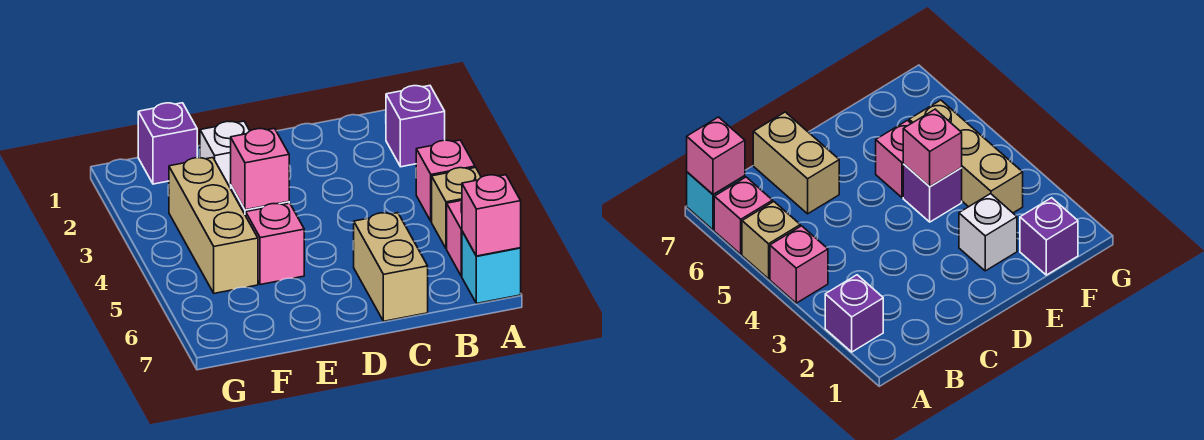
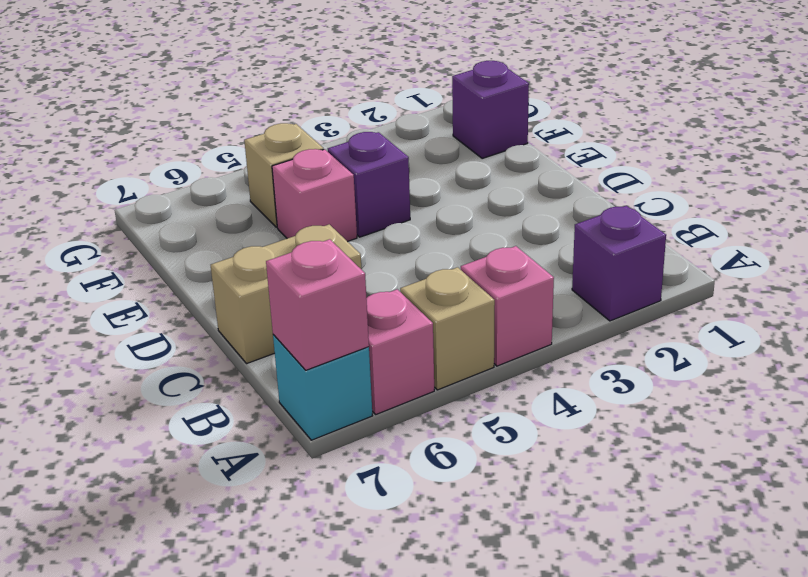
white brick E2 level 1 -> none
pink brick E4 level 2 -> none
tan brick F3:F5 level 1 -> tan brick F5 level 1

